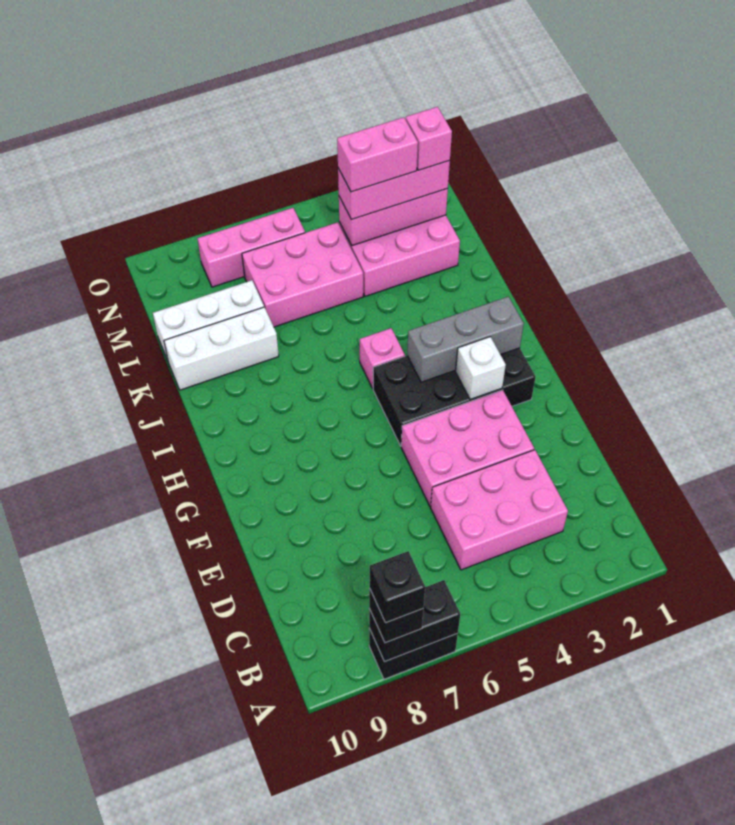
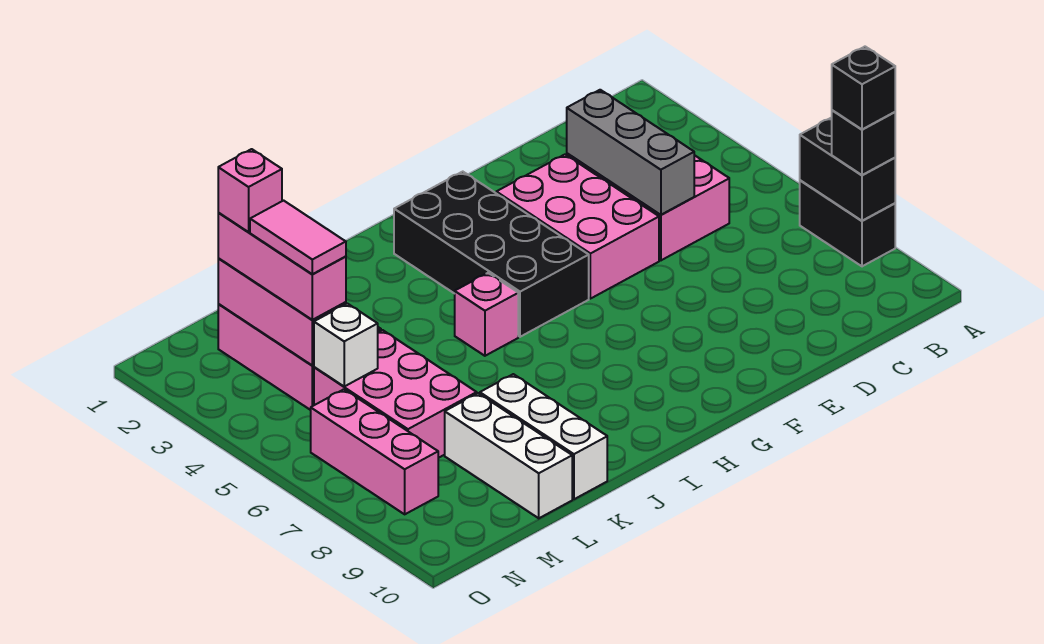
white brick G3 level 2 -> white brick M5 level 2
grey brick H2:H4 level 2 -> grey brick D3:D5 level 2
pink brick M3:M4 level 4 -> pink tile M3:M4 level 4

